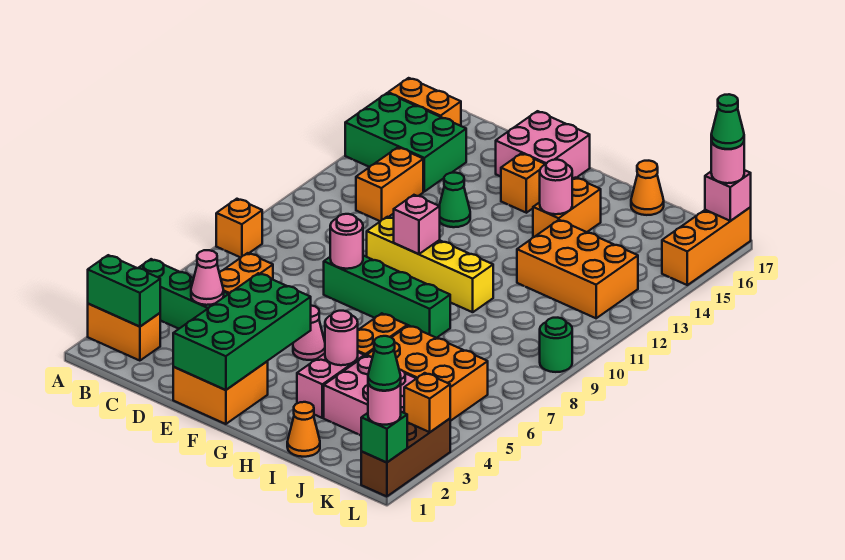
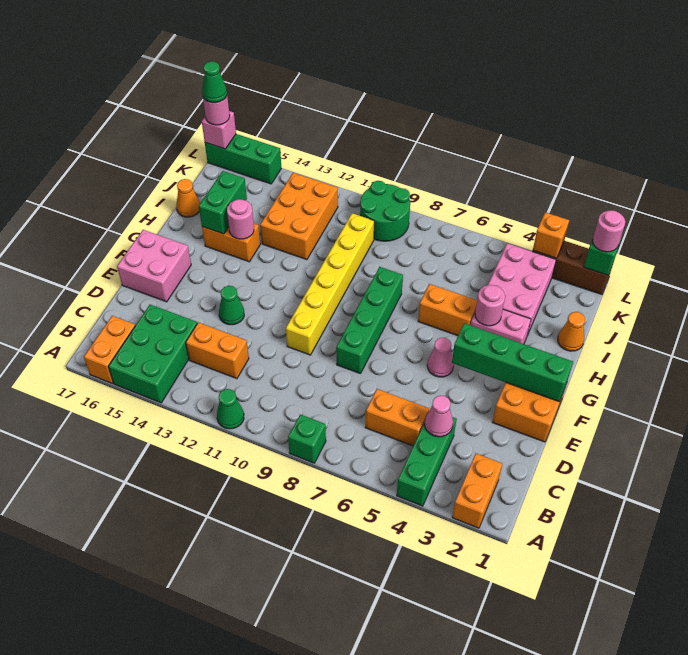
green brick A2:B2 level 2 -> green brick H15:I15 level 2
orange brick A8 level 1 -> green brick A8 level 1
green brick E1:F4 level 2 -> green brick F1:F4 level 2
pink round brick E8 level 2 -> none
yellow brick E10:H10 level 1 -> yellow brick E10:J10 level 1
pink brick F10 level 2 -> none
orange brick F15 level 1 -> none
orange brick I5:K6 level 1 -> none
green cone L1 level 4 -> green cone A11 level 1
green round brick L9 level 1 -> green round brick K9:L10 level 1
orange brick L15:L17 level 1 -> green brick L15:L17 level 1

